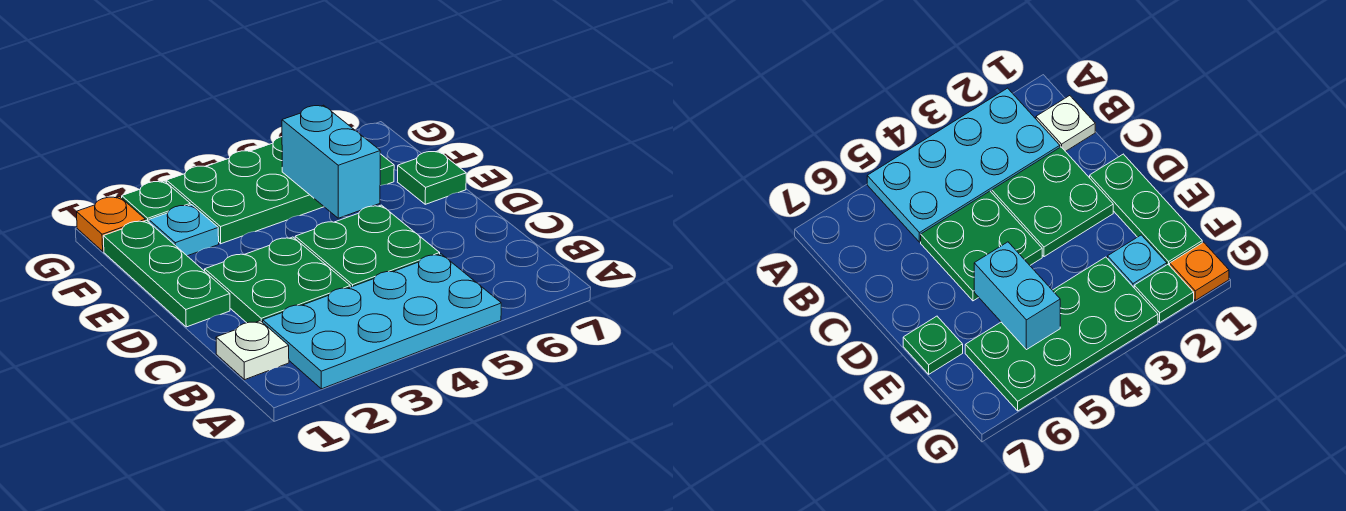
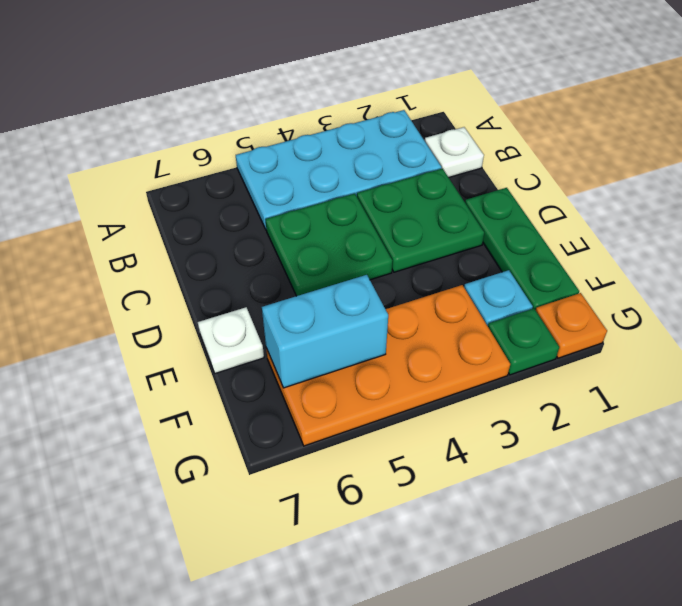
cyan brick E5:F5 level 2 -> cyan brick F5:F6 level 2
green plate E7 level 1 -> white plate E7 level 1
green plate F3:G6 level 1 -> orange plate F3:G6 level 1

